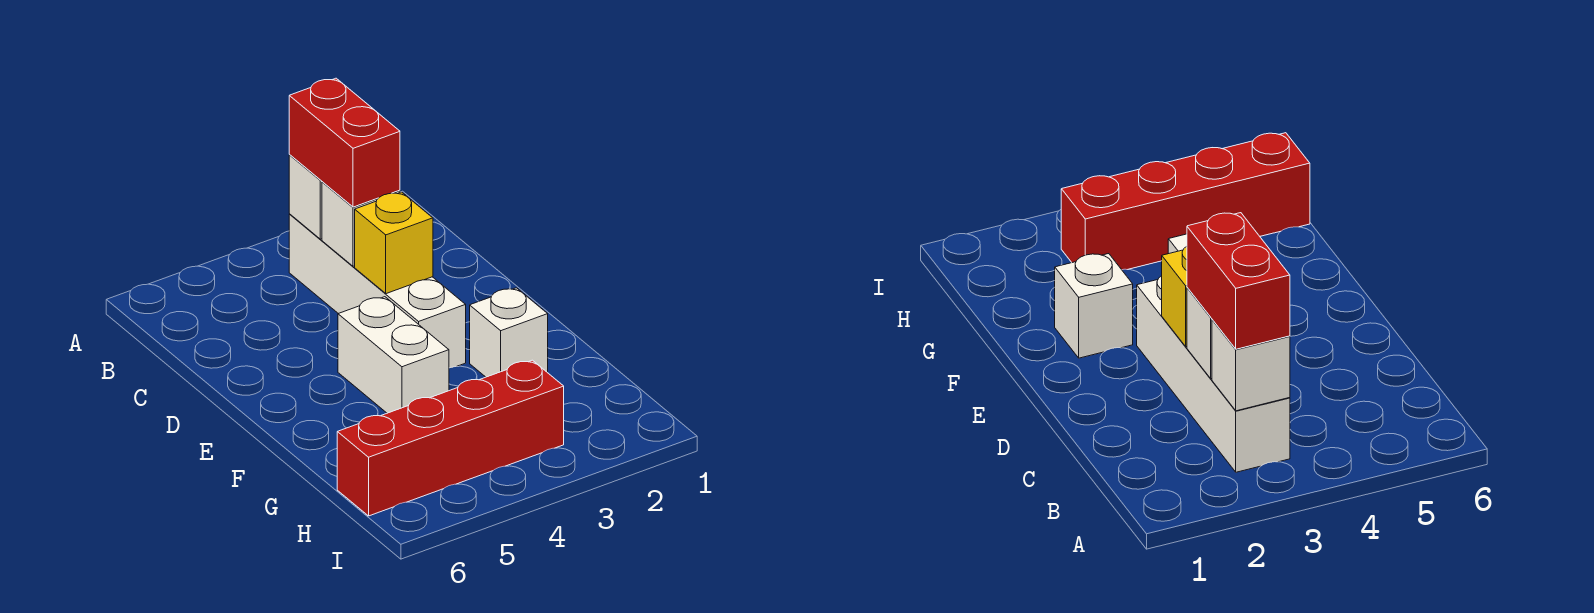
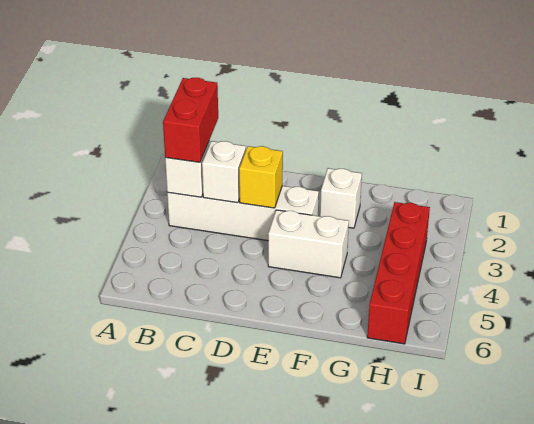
red brick B3:C3 level 3 -> red brick B2:B3 level 3

